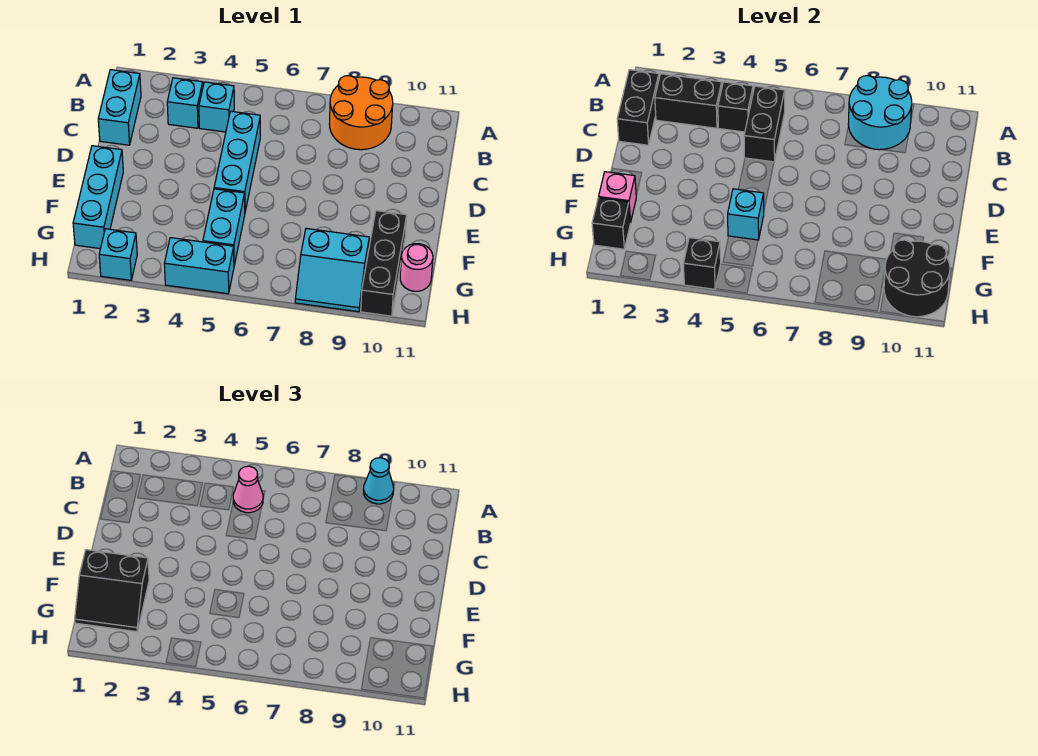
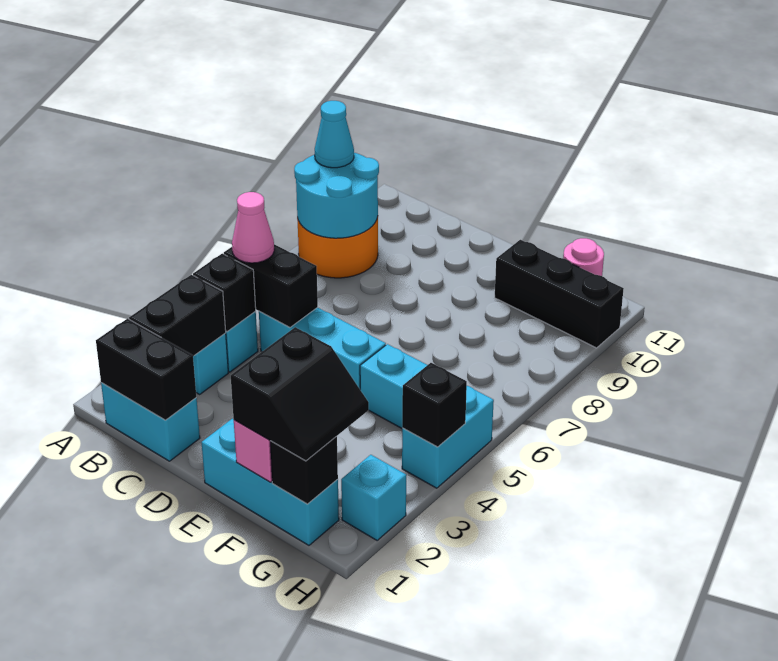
cyan brick F5 level 2 -> none
cyan slope G8:H9 level 1 top G -> none
black round brick G10:H11 level 2 -> none

